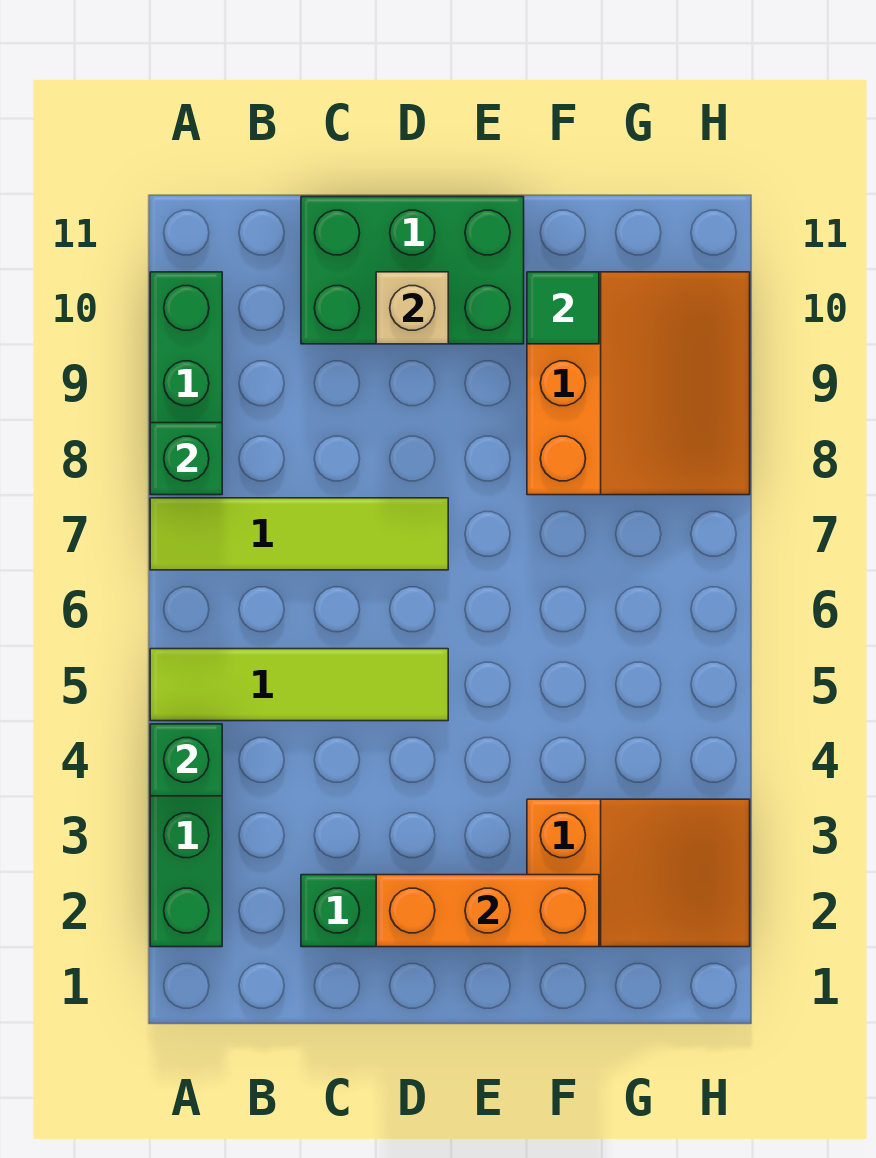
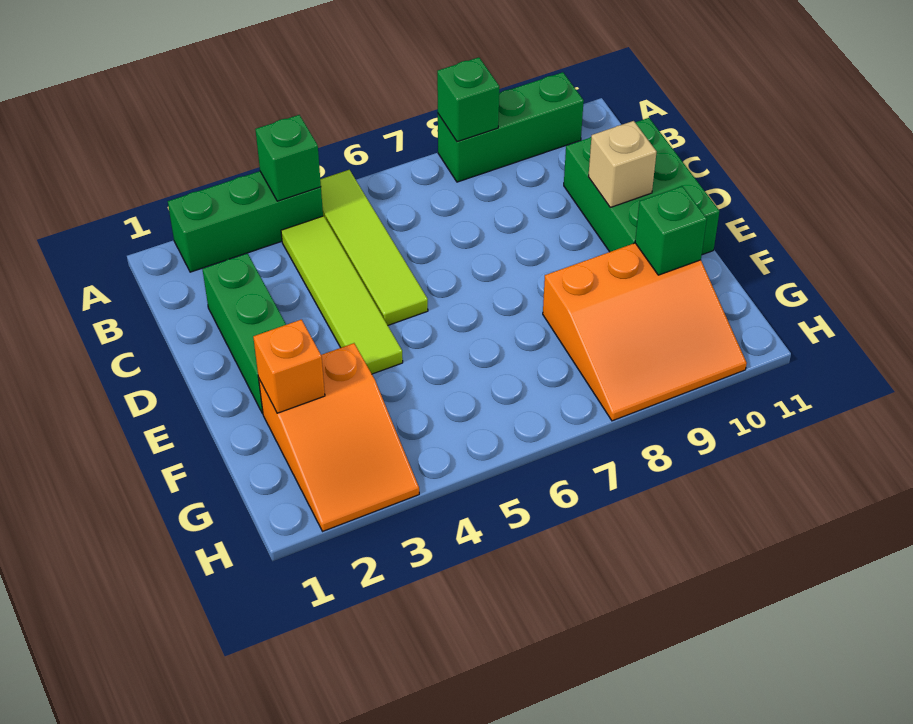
lime tile A7:D7 level 1 -> lime tile B4:E4 level 1
orange brick D2:F2 level 2 -> orange brick F2 level 2
green tile F10 level 2 -> green brick F10 level 2

